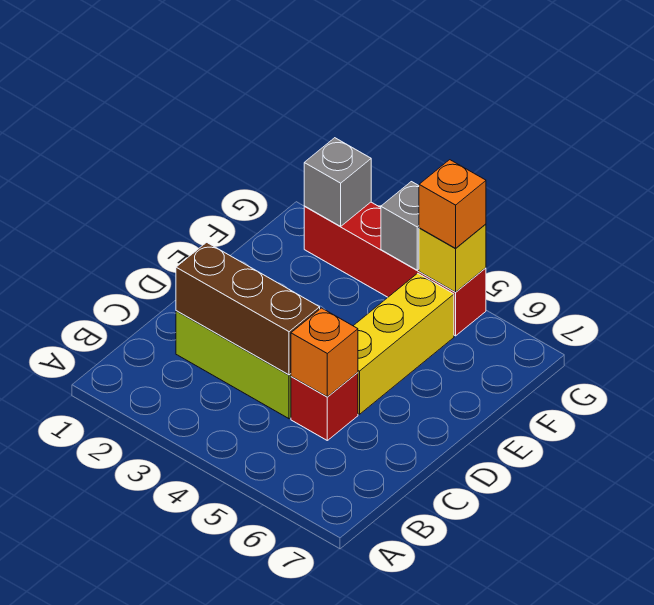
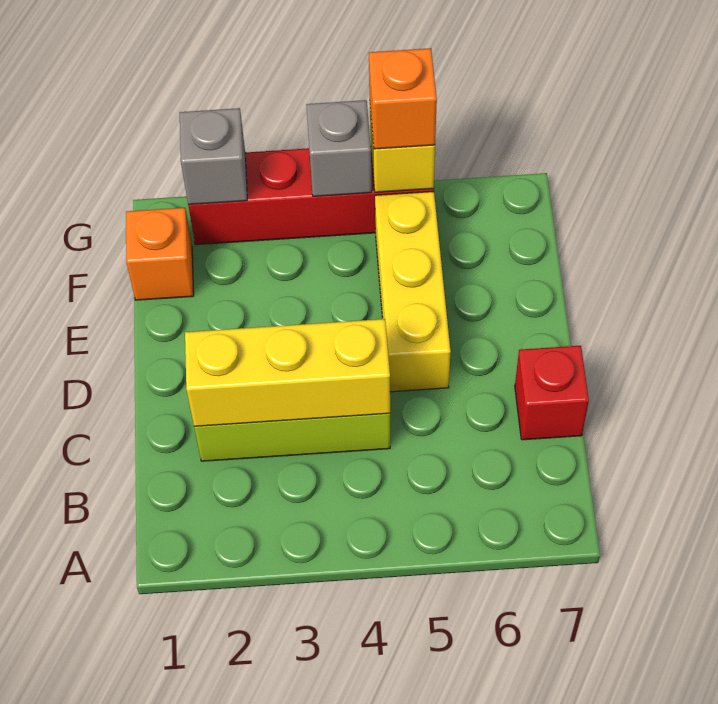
brown brick C2:C4 level 2 -> yellow brick C2:C4 level 2
red brick C5 level 1 -> red brick C7 level 1
orange brick C5 level 2 -> orange brick F1 level 1

